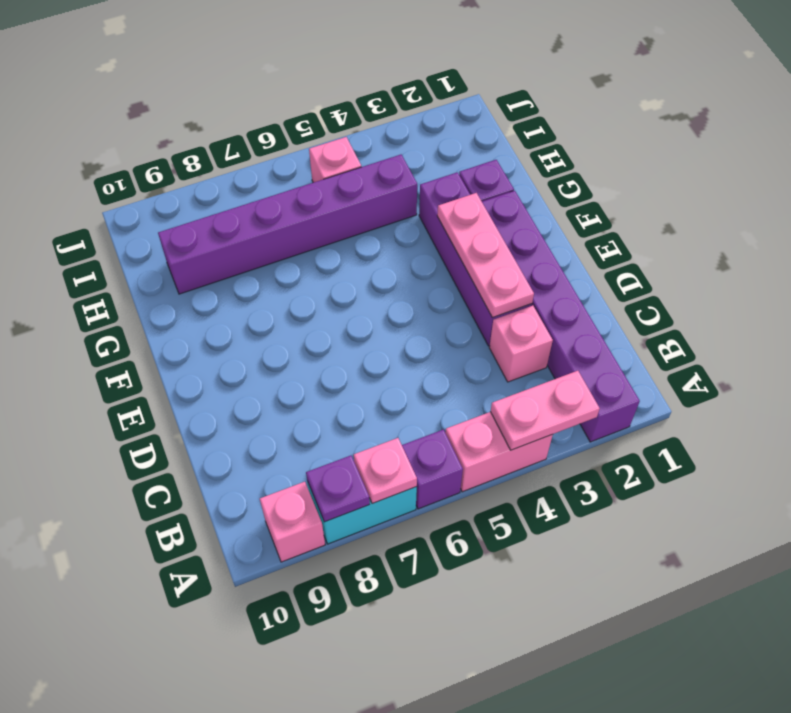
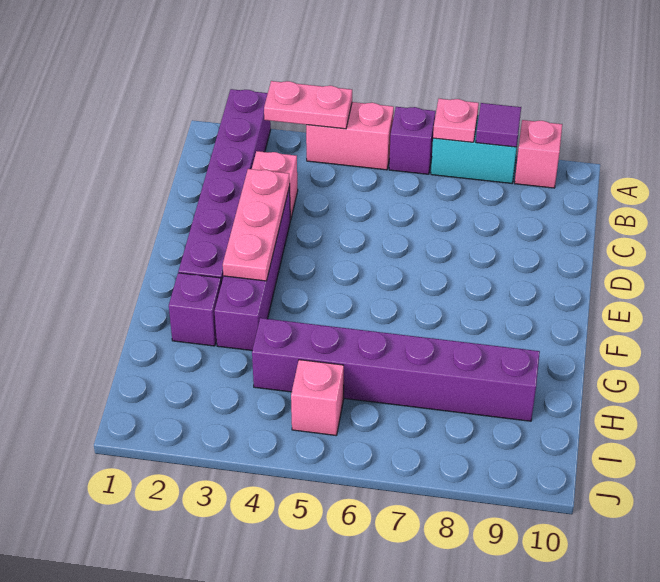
purple plate A8 level 2 -> purple tile A8 level 2

